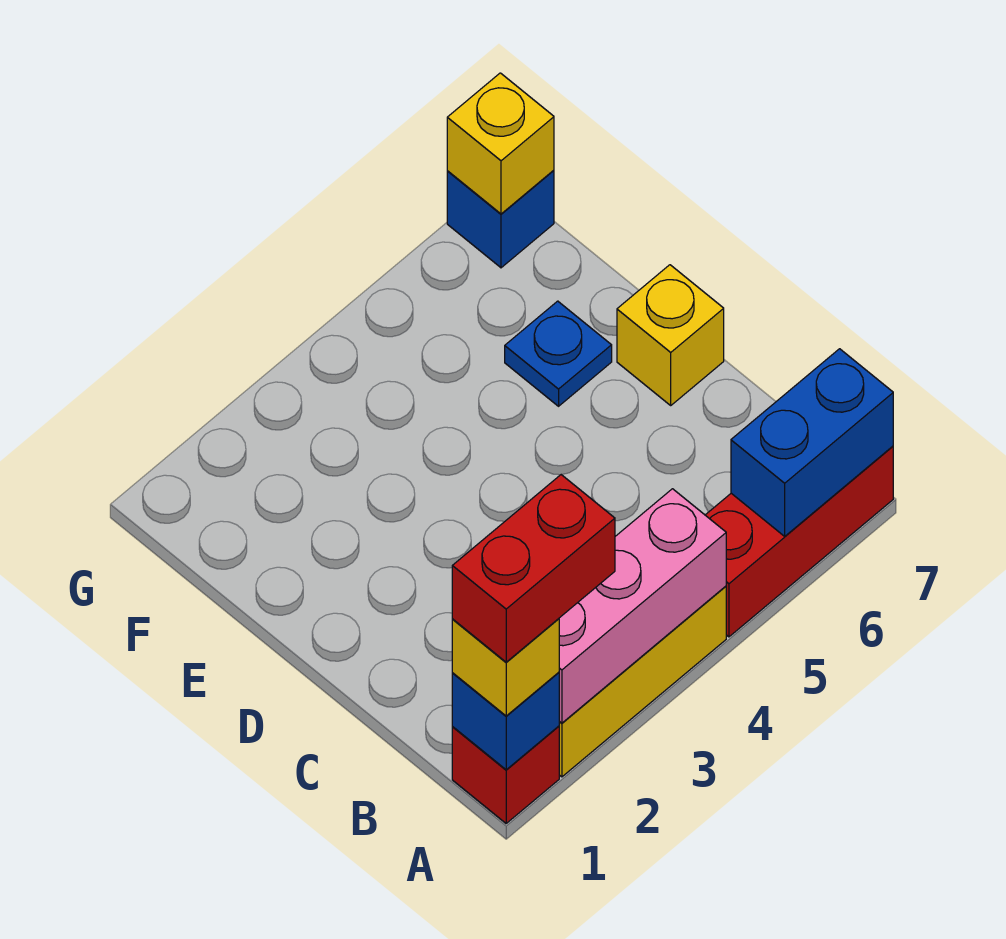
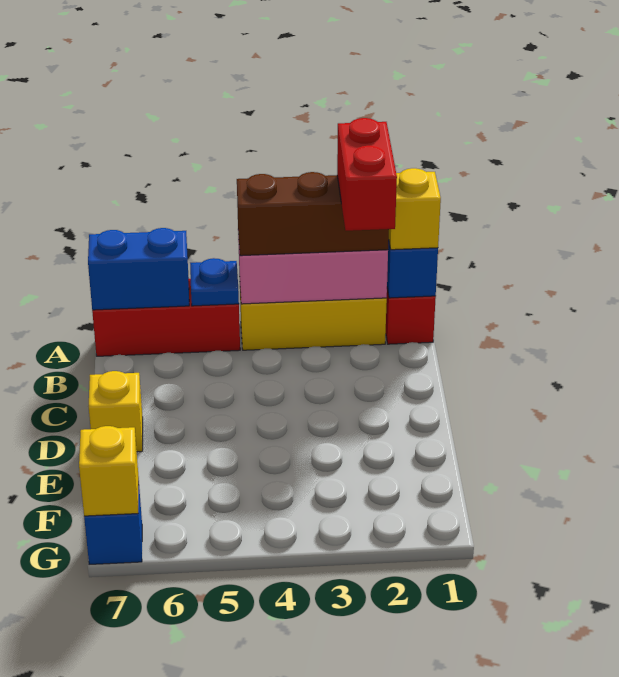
red brick A1:A2 level 4 -> red brick A2:B2 level 4
none -> brown brick A2:A4 level 3
blue plate E6 level 1 -> blue plate A5 level 2

